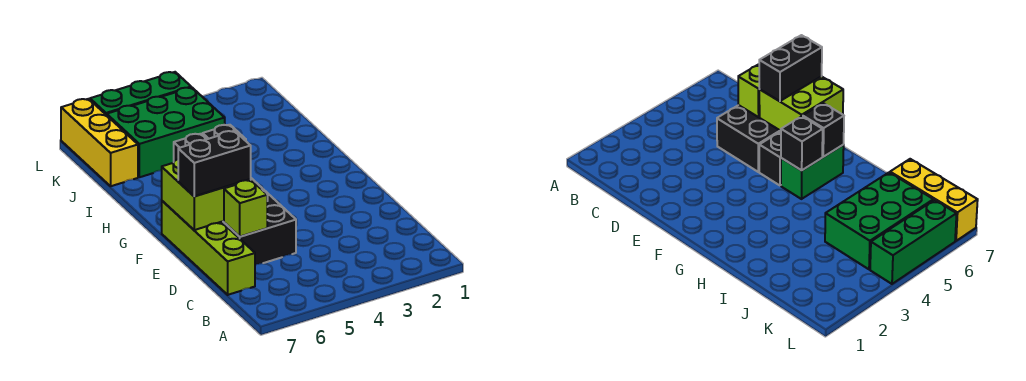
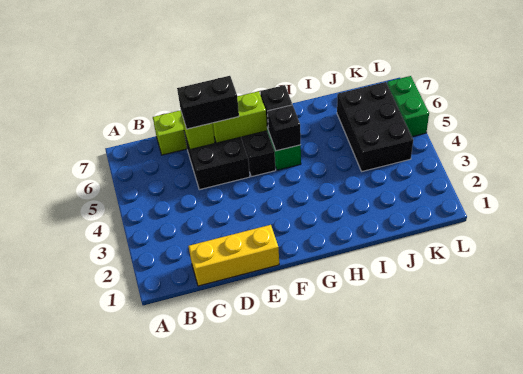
lime brick E6:F7 level 2 -> lime brick E6:F6 level 2
black brick E6:E7 level 3 -> black brick D6:E6 level 3
green brick J4:K6 level 1 -> black brick J4:K6 level 1
yellow brick J7:L7 level 1 -> yellow brick C1:E1 level 1
green brick L4:L6 level 1 -> green brick L5:L6 level 1

